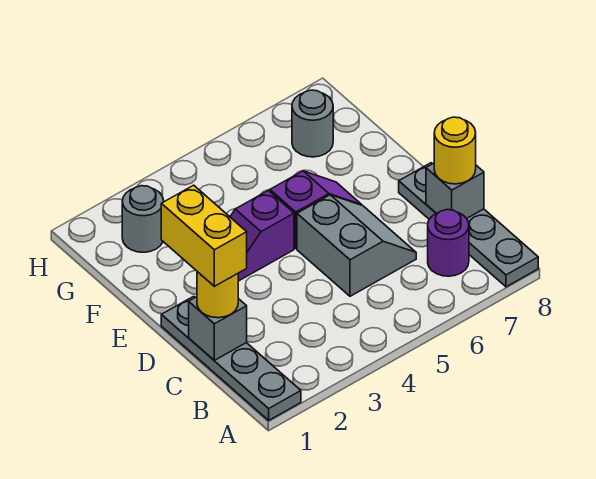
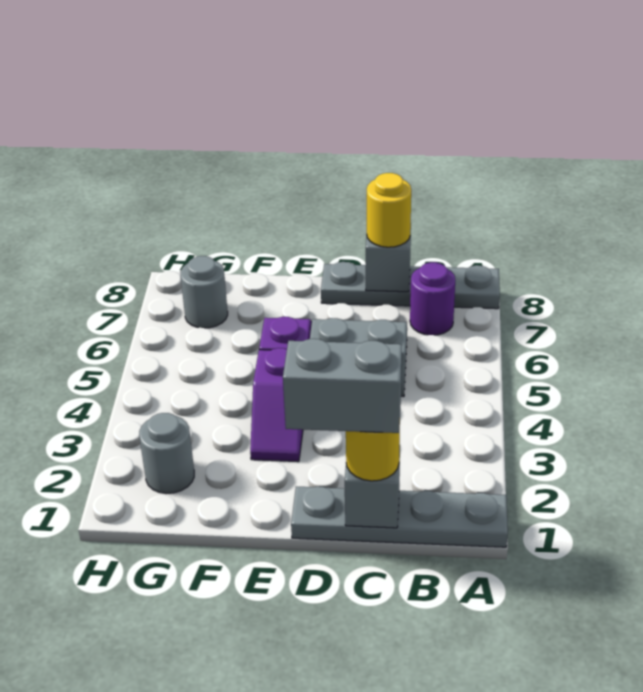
yellow brick C1:D1 level 4 -> grey brick C1:D1 level 4

